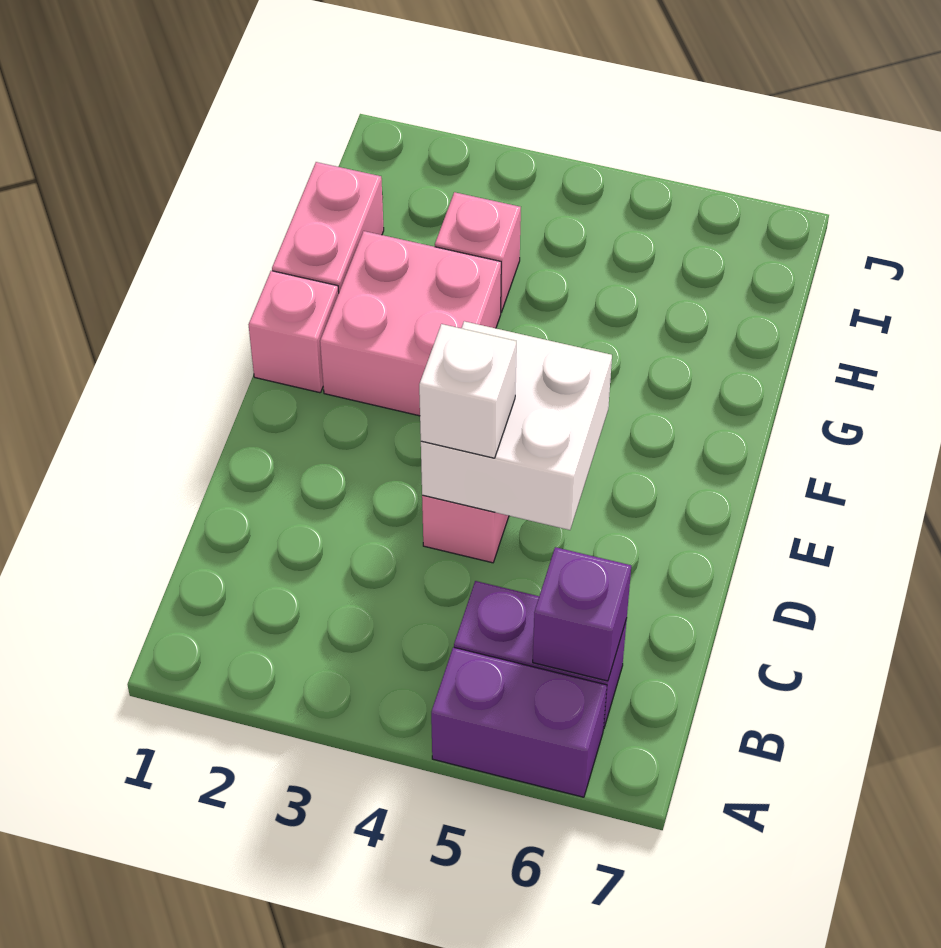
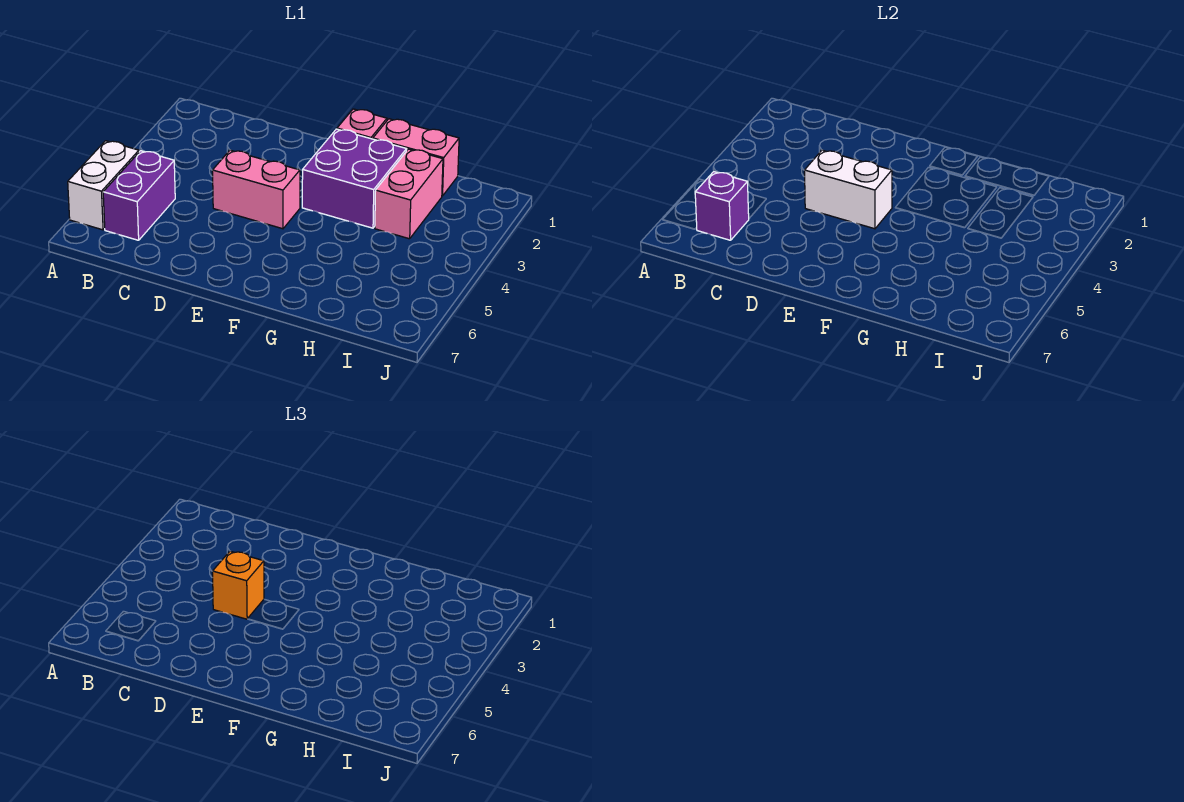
purple brick A5:A6 level 1 -> white brick A5:A6 level 1
white brick D4:E5 level 2 -> white brick D4:E4 level 2
white brick D4 level 3 -> orange brick D4 level 3
pink brick F2:G3 level 1 -> purple brick F2:G3 level 1
pink brick H3 level 1 -> pink brick H2:H3 level 1

